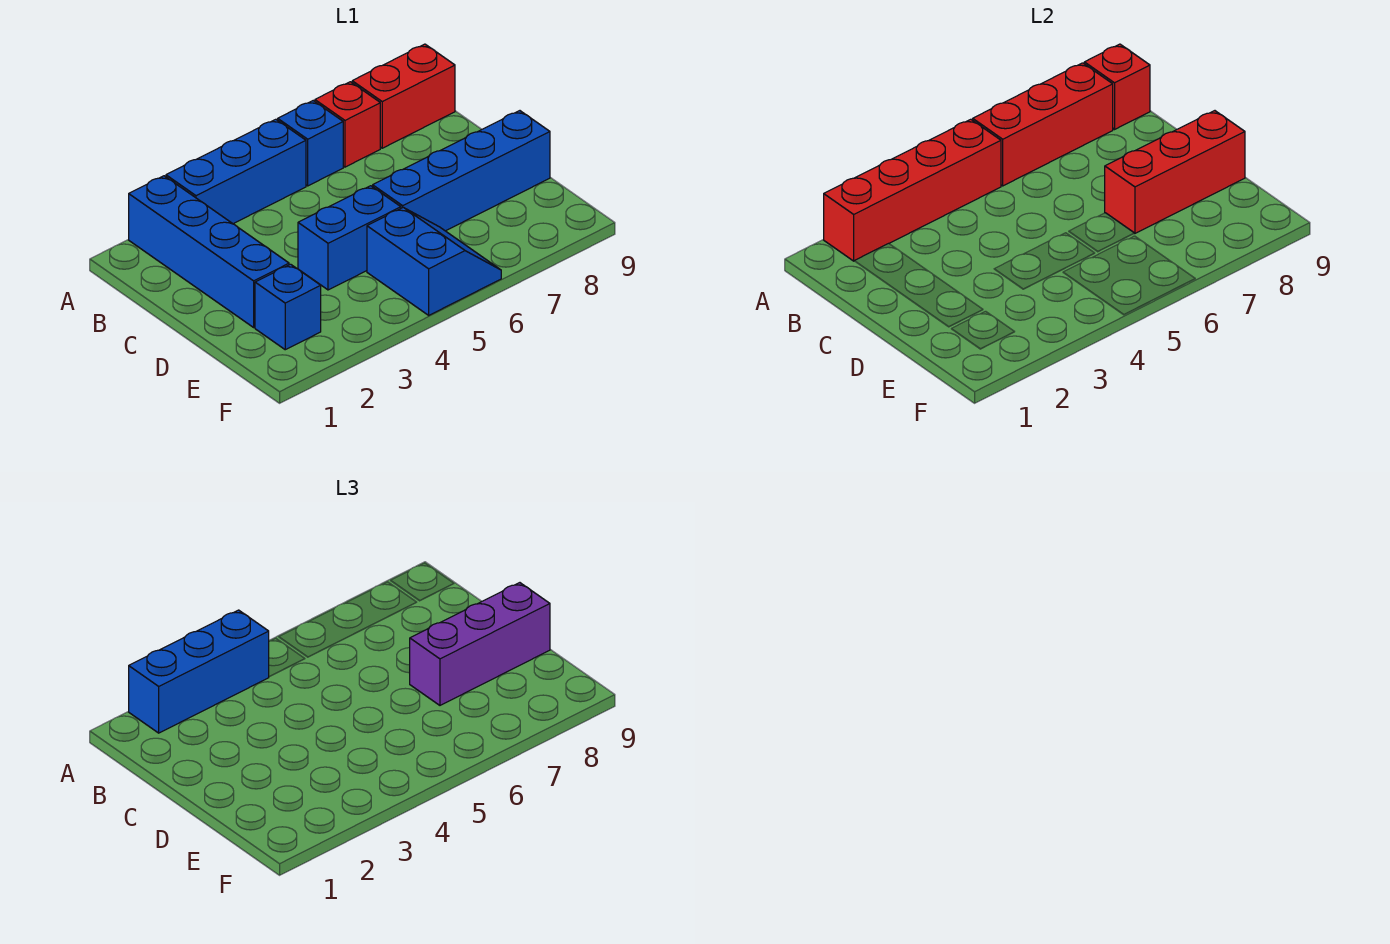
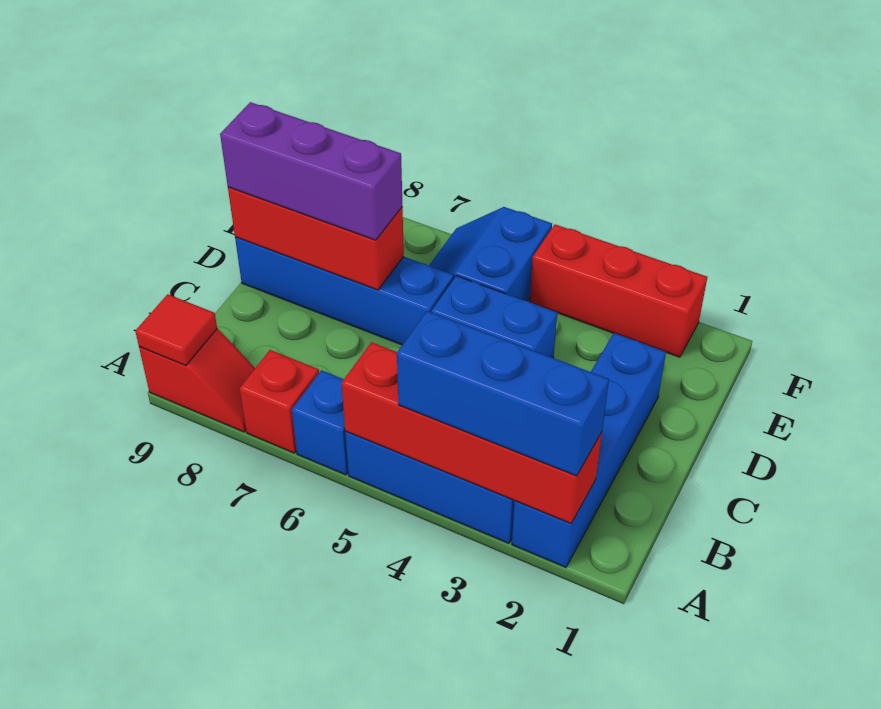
red brick A6:A8 level 2 -> red brick F2:F4 level 1
red brick A8:A9 level 1 -> red slope A8:A9 level 1 top 9
red brick A9 level 2 -> red tile A9 level 2
blue brick E2 level 1 -> none

